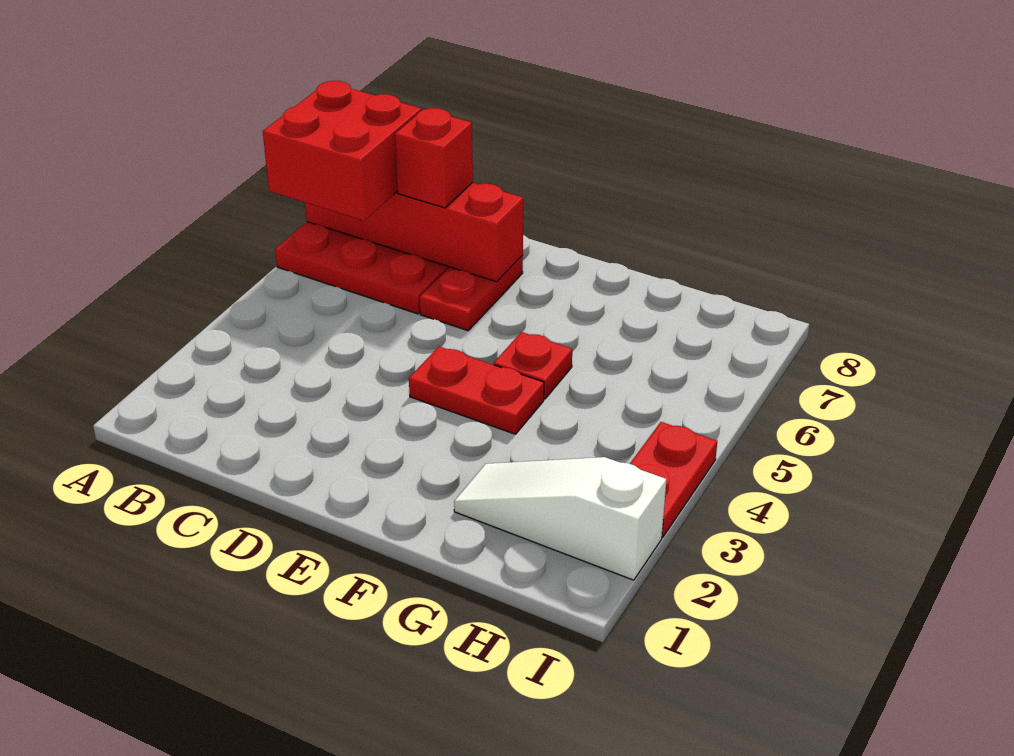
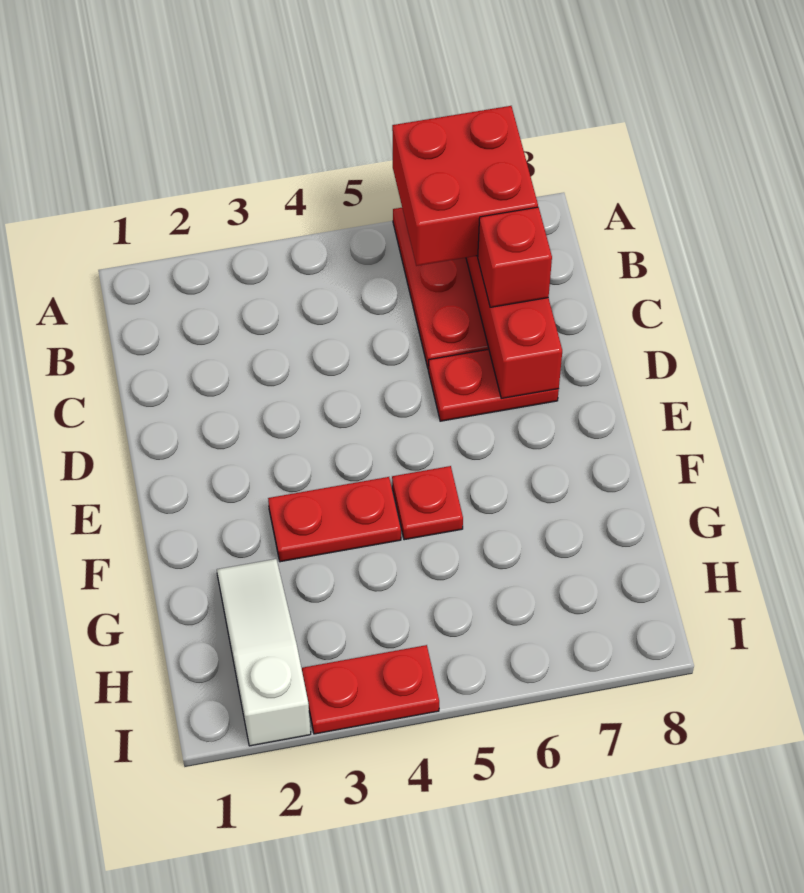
red plate E4:F4 level 1 -> red plate F3:F4 level 1

